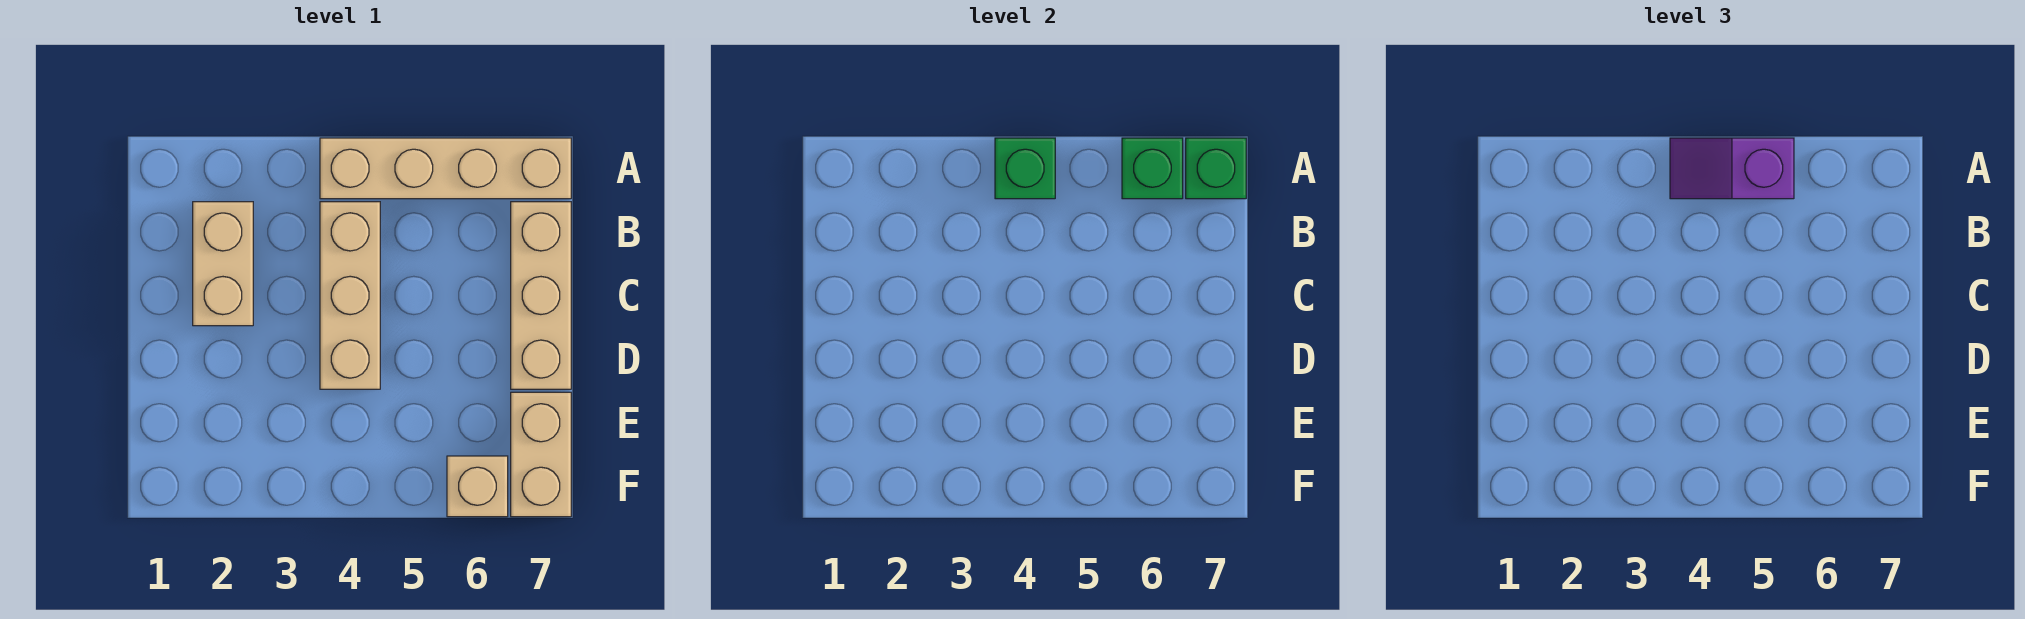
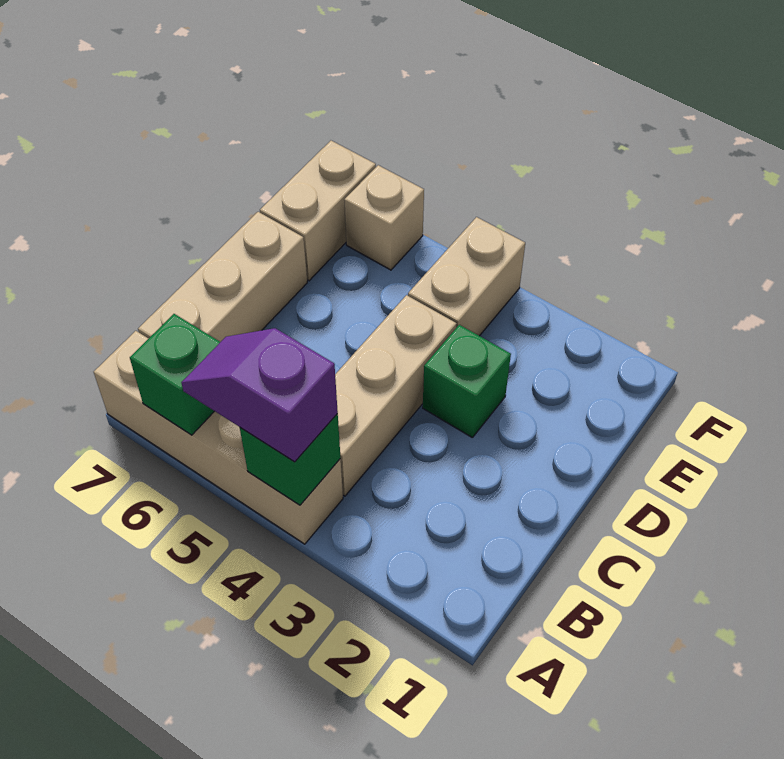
purple slope A4:A5 level 3 top 5 -> purple slope A4:A5 level 3 top 4
green brick A7 level 2 -> green brick D3 level 1
tan brick B2:C2 level 1 -> tan brick E4:F4 level 1

